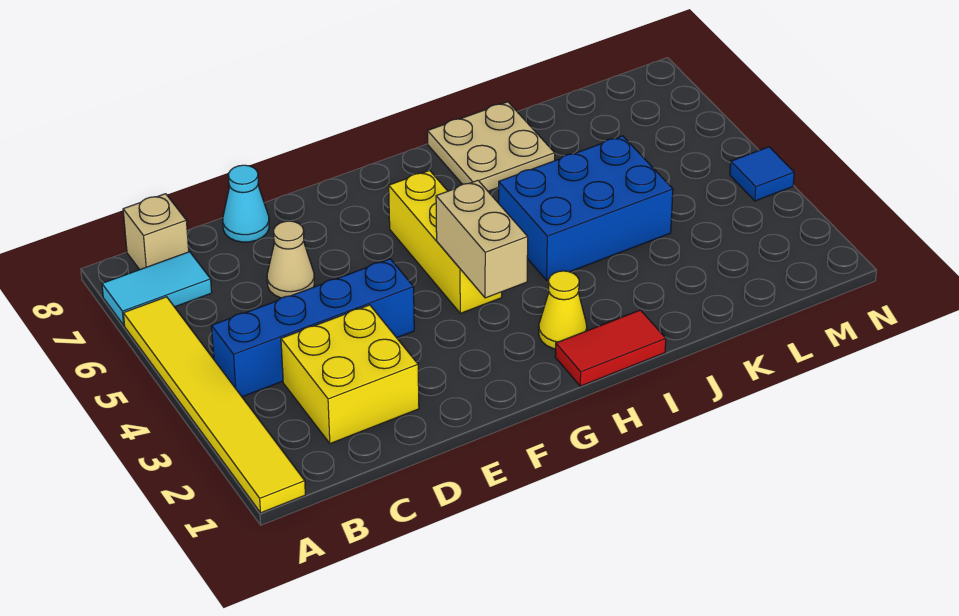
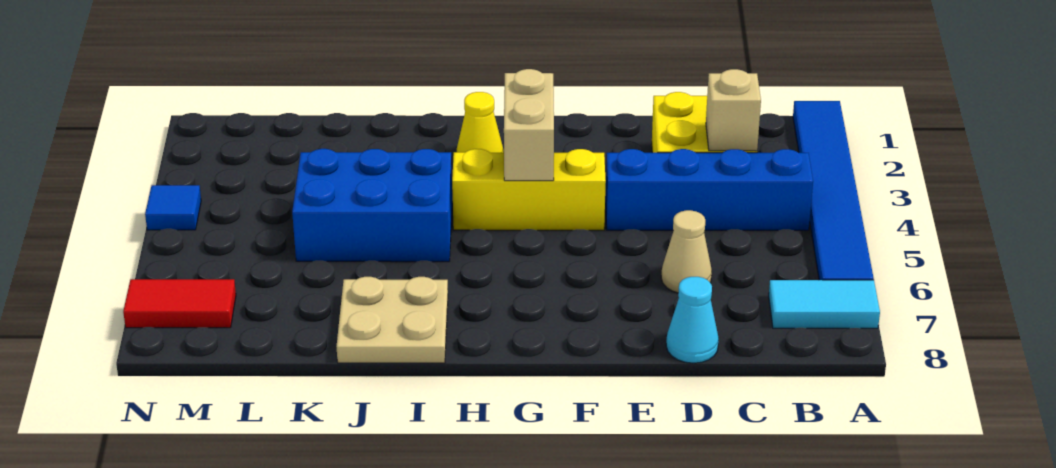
yellow tile A1:A6 level 1 -> blue tile A1:A6 level 1
tan brick B8 level 1 -> tan brick C3 level 2
yellow brick G4:G6 level 1 -> yellow brick F4:H4 level 1
red tile H1:I1 level 1 -> red tile M7:N7 level 1

